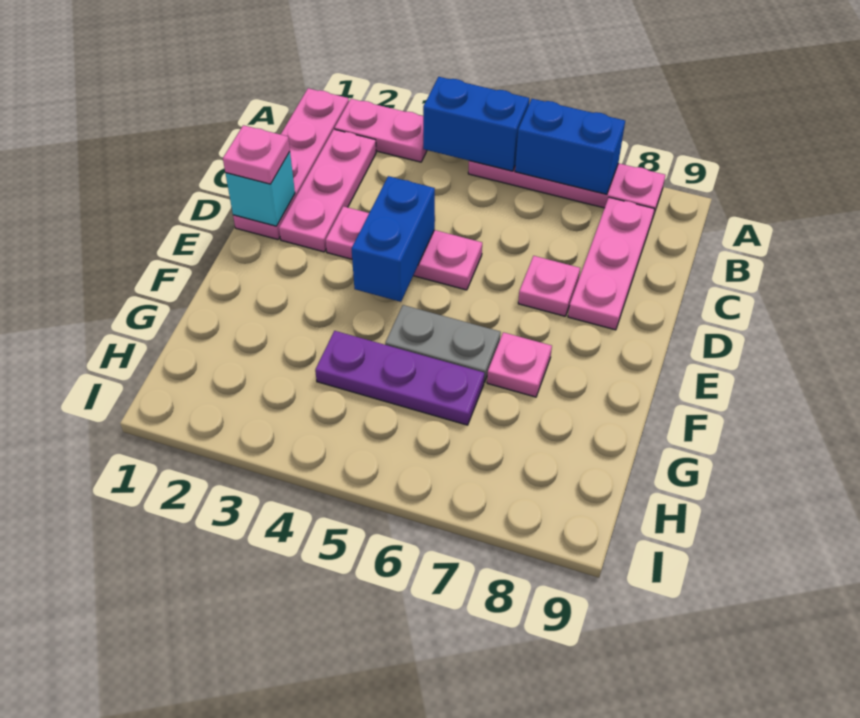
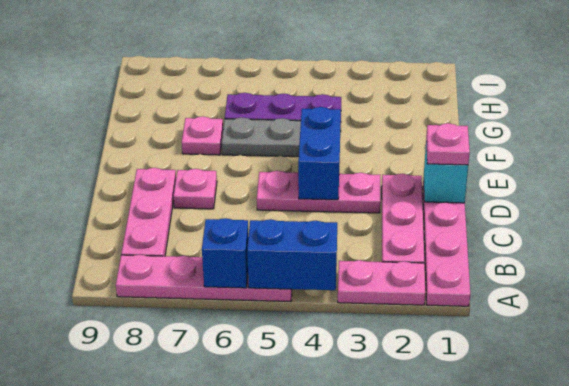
blue brick A6:A7 level 2 -> blue brick A6 level 2

